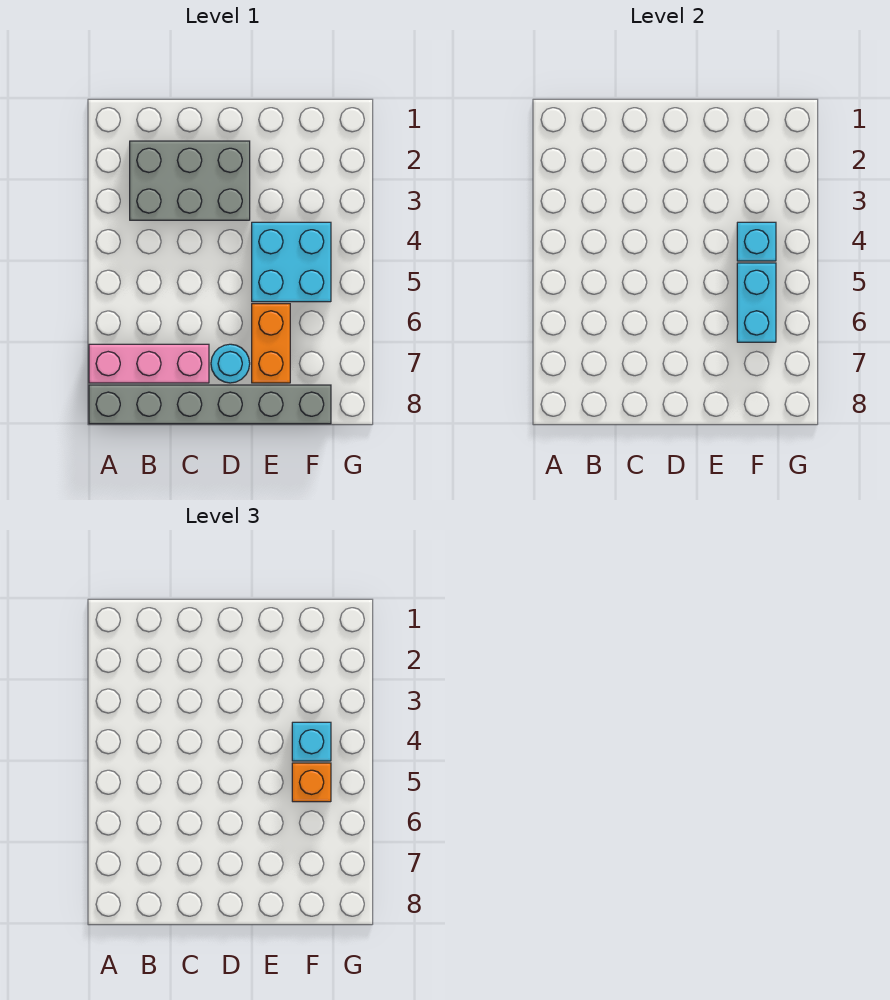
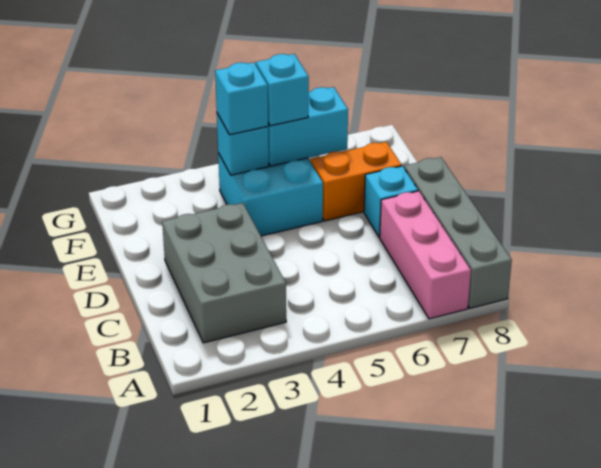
grey brick A8:F8 level 1 -> grey brick A8:D8 level 1
cyan round brick D7 level 1 -> cyan brick D7 level 1
orange brick F5 level 3 -> cyan brick F5 level 3

